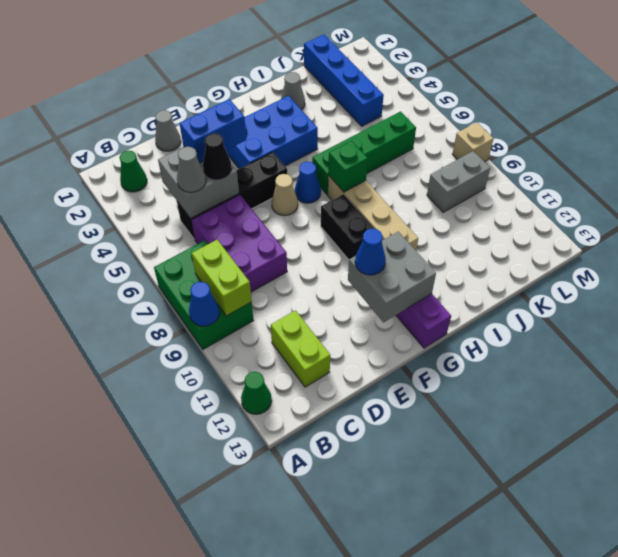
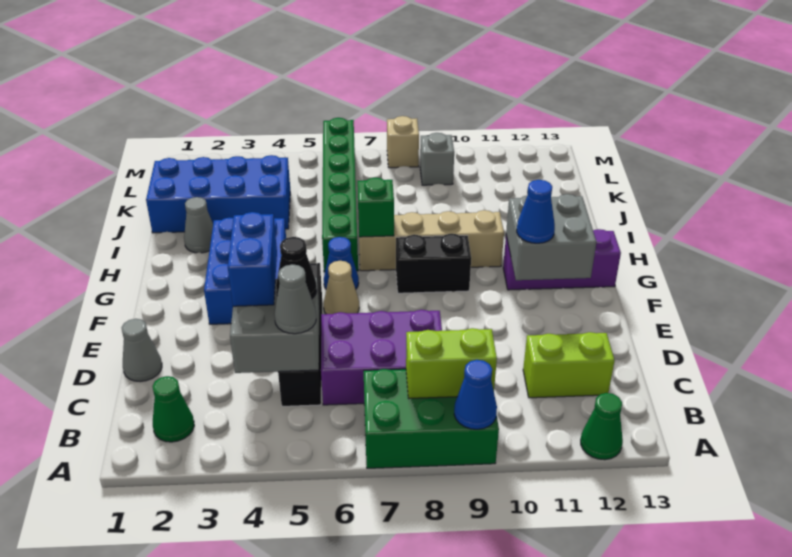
green brick H6:K6 level 1 -> green brick H6:M6 level 1
blue brick K1:K4 level 1 -> blue brick J1:K4 level 1
grey brick K9:L9 level 1 -> grey brick L9 level 1

